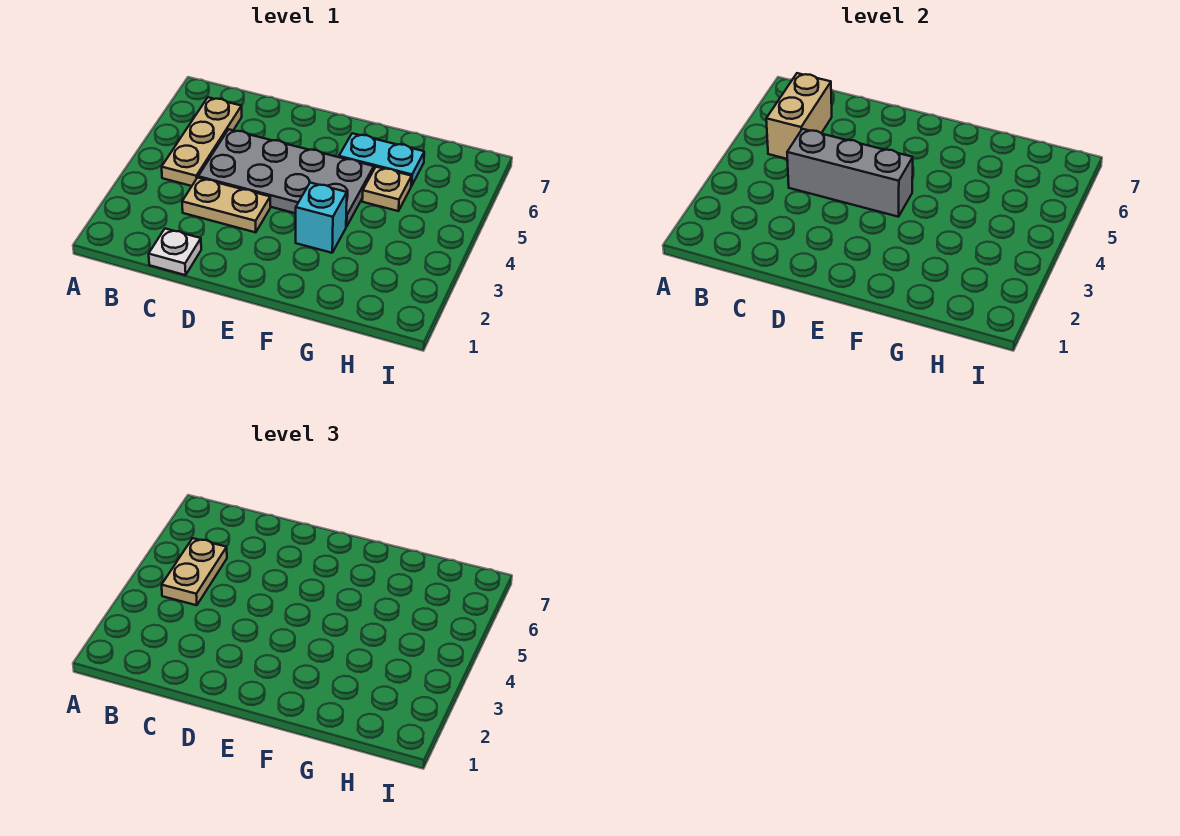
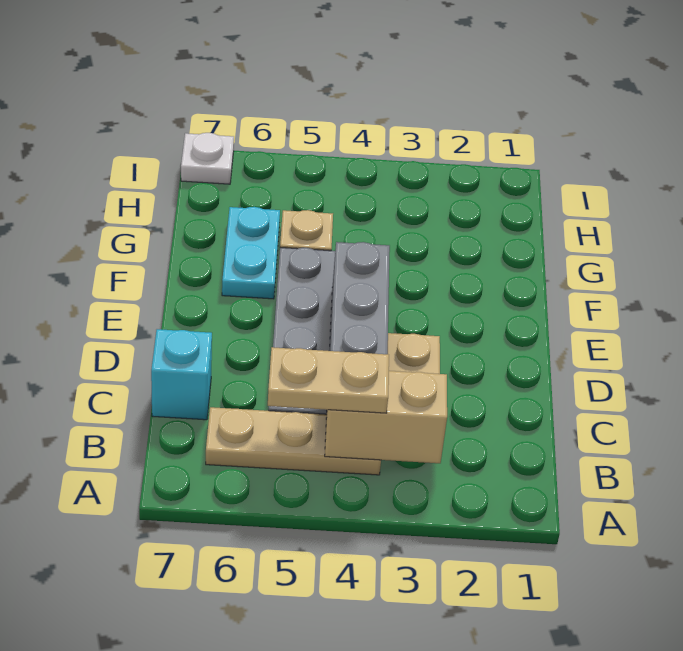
tan brick B5:B6 level 2 -> tan brick B3:B4 level 2
white plate C1 level 1 -> white plate I7 level 1
cyan brick F3 level 1 -> cyan brick C7 level 1

